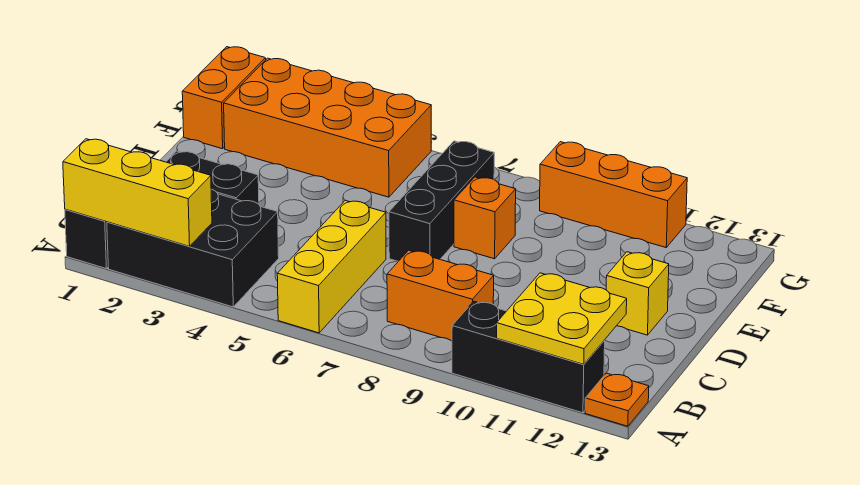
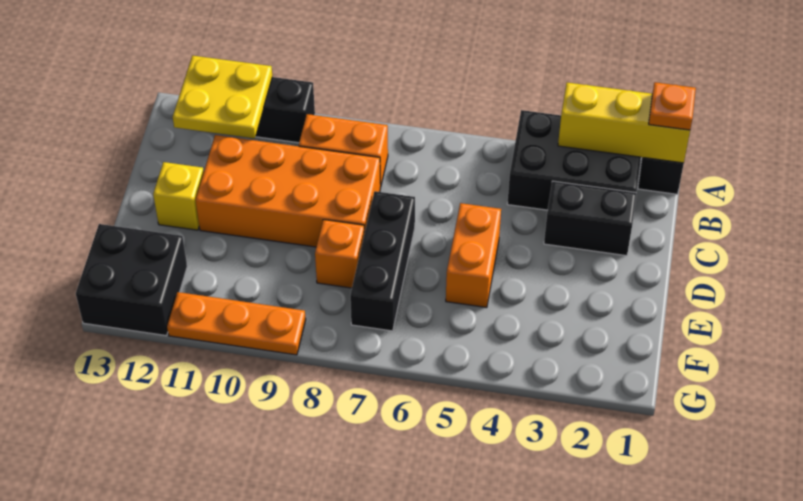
yellow brick A6:C6 level 1 -> none
orange plate A13 level 1 -> orange plate A1 level 3
orange brick F1:G1 level 1 -> orange brick D5:E5 level 1
orange brick F2:G5 level 1 -> orange brick C8:D11 level 1
none -> black brick F12:G13 level 1
orange brick G9:G11 level 1 -> orange plate G9:G11 level 1

